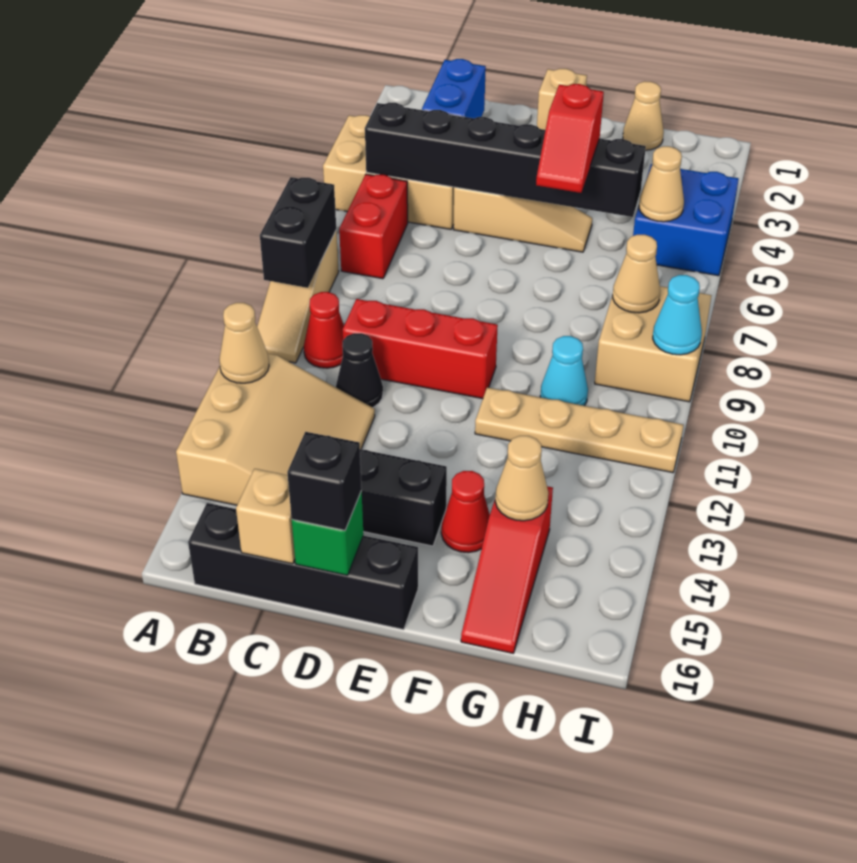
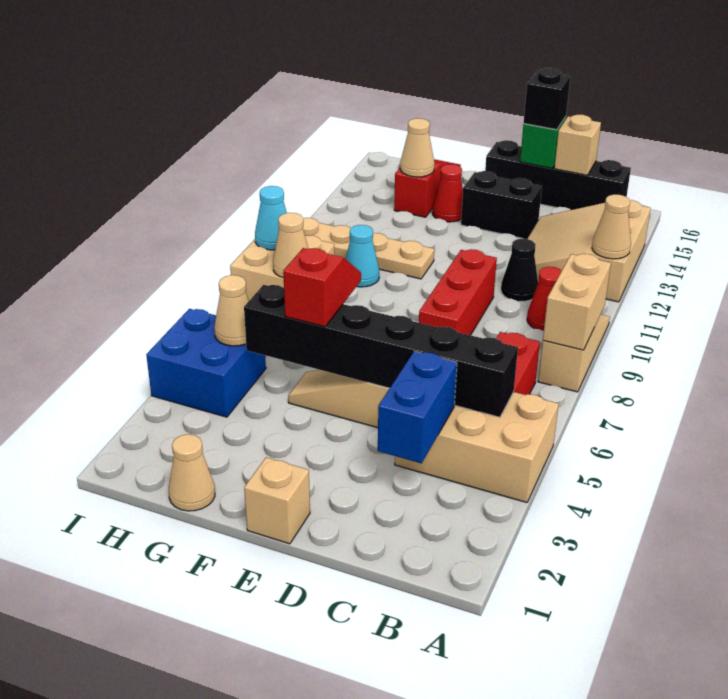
black brick A8:A9 level 2 -> tan brick A8:A9 level 2
red brick C10:E10 level 1 -> red brick D8:D10 level 1

